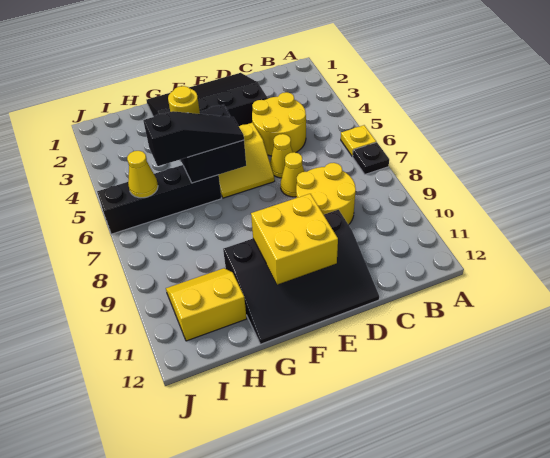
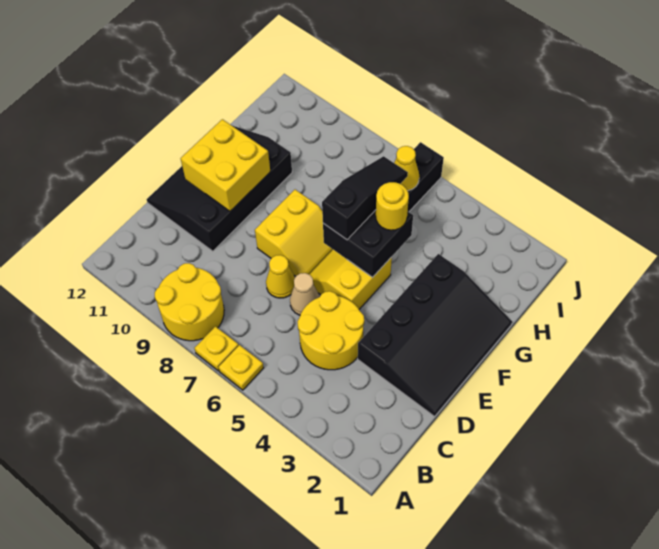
black plate A7 level 1 -> yellow plate A7 level 1
yellow round brick C8:D9 level 1 -> yellow round brick A8:B9 level 1
yellow cone D6 level 1 -> tan cone D6 level 1
black slope F6:H6 level 3 top H -> black slope F6:H6 level 3 top F
yellow slope H10:I11 level 1 top 11 -> yellow slope E7:F8 level 1 top 8

